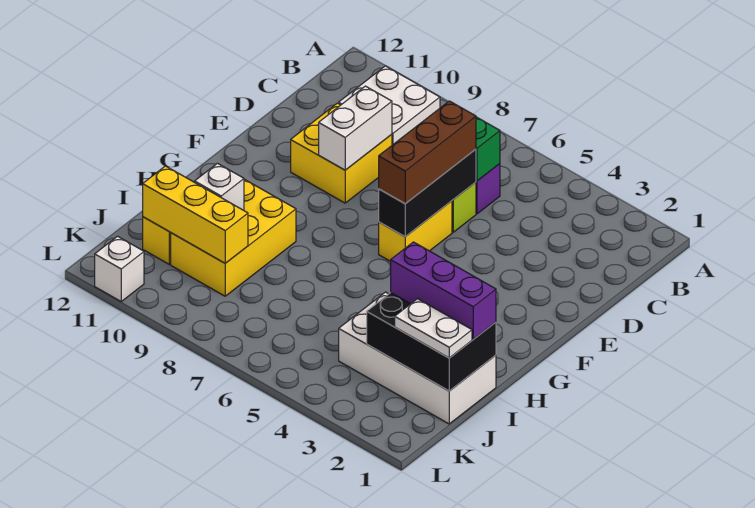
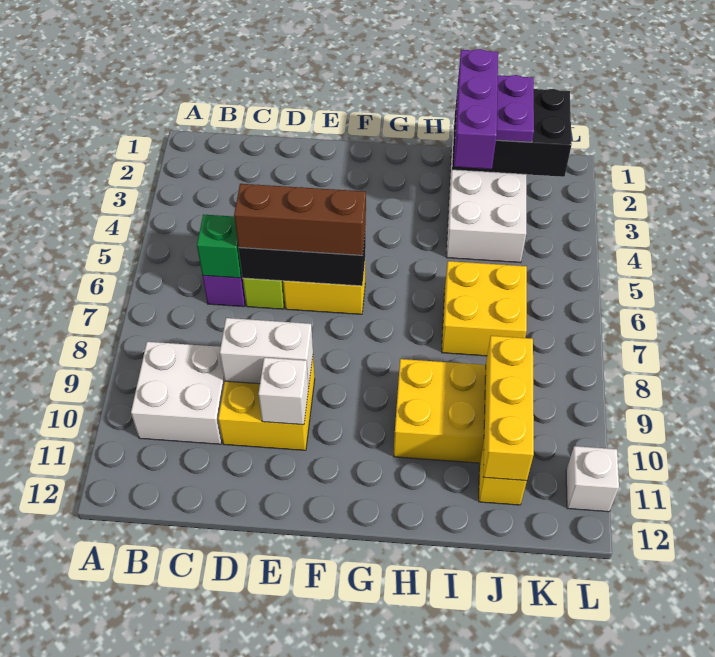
black brick I1:J3 level 2 -> black brick I1:K2 level 2
none -> yellow brick I6:J7 level 1
white brick I10 level 2 -> white brick E10 level 2
white plate J1:J2 level 3 -> purple plate J1:J2 level 3

